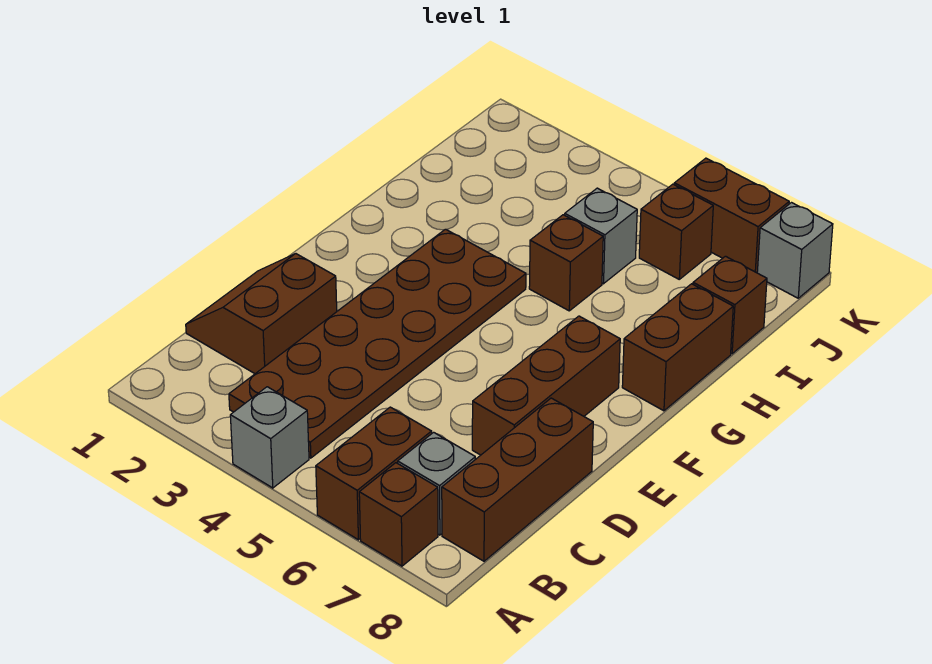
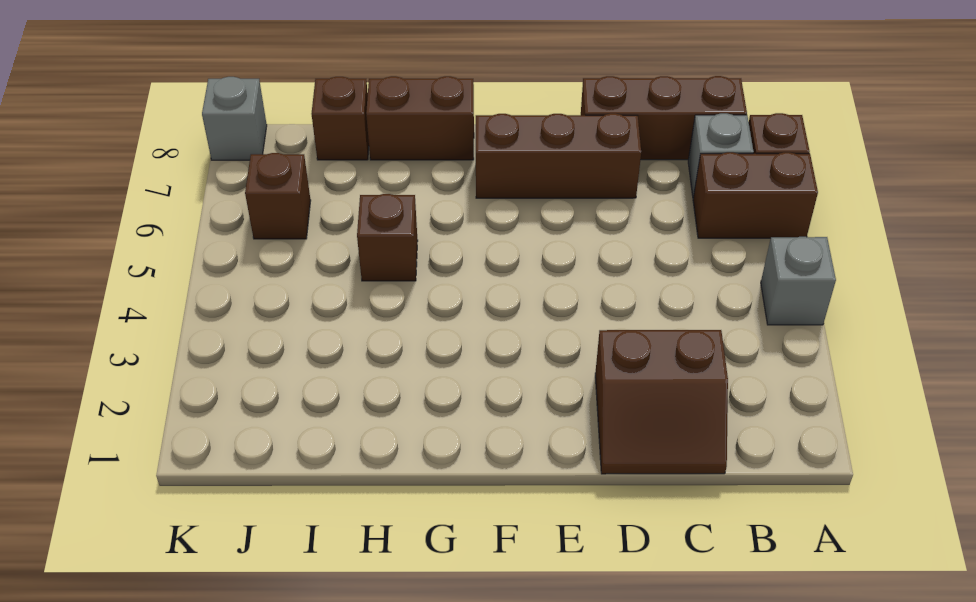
brown plate B3:G4 level 1 -> none
grey brick I5 level 1 -> none
brown brick K6:K7 level 1 -> none

